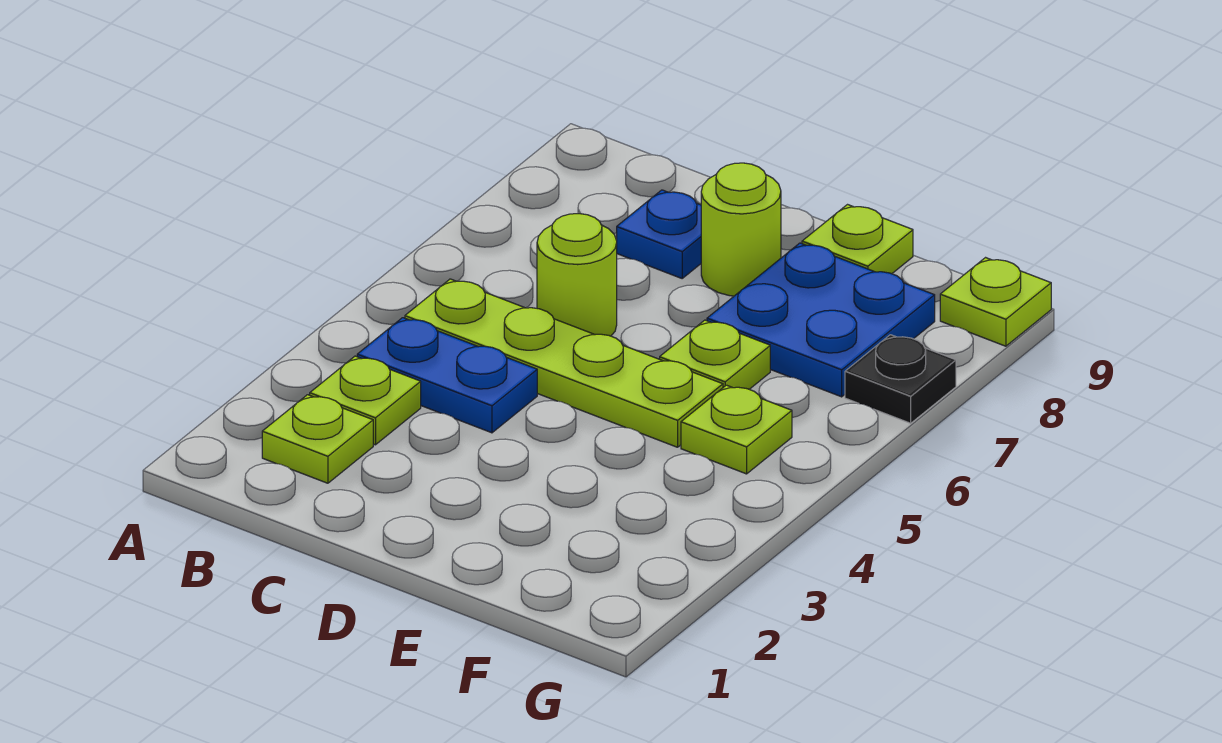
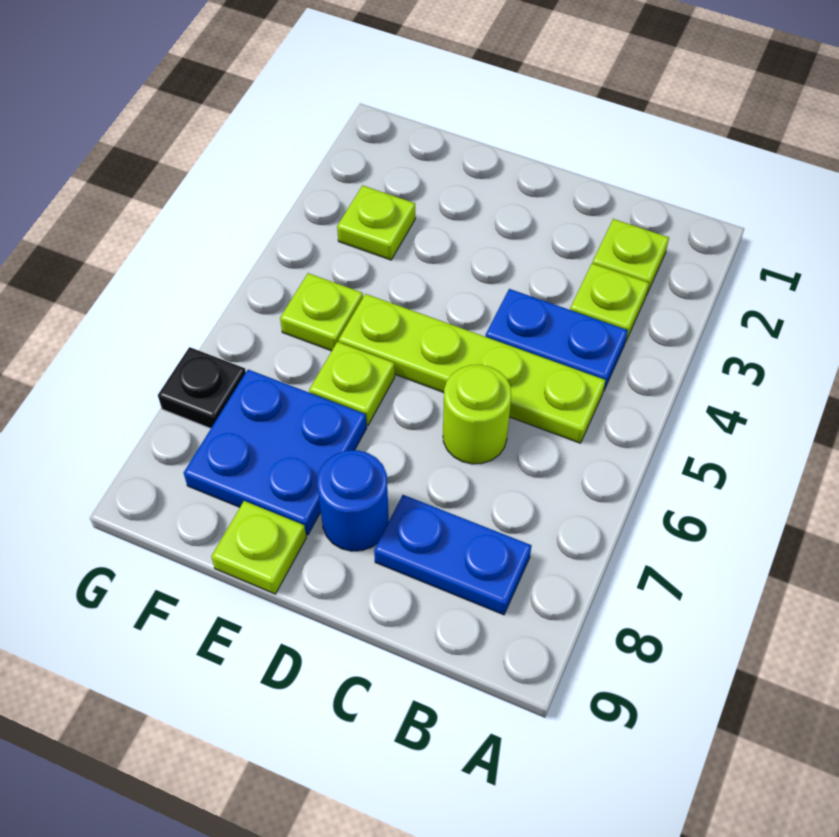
blue plate C8 level 1 -> blue plate B8:C8 level 1
lime round brick D8 level 1 -> blue round brick D8 level 1
lime plate G9 level 1 -> lime plate F3 level 1

